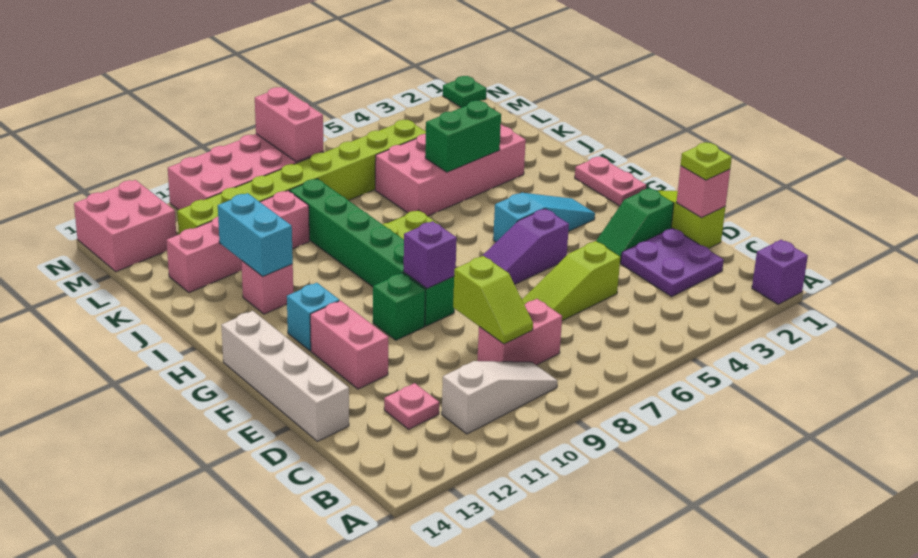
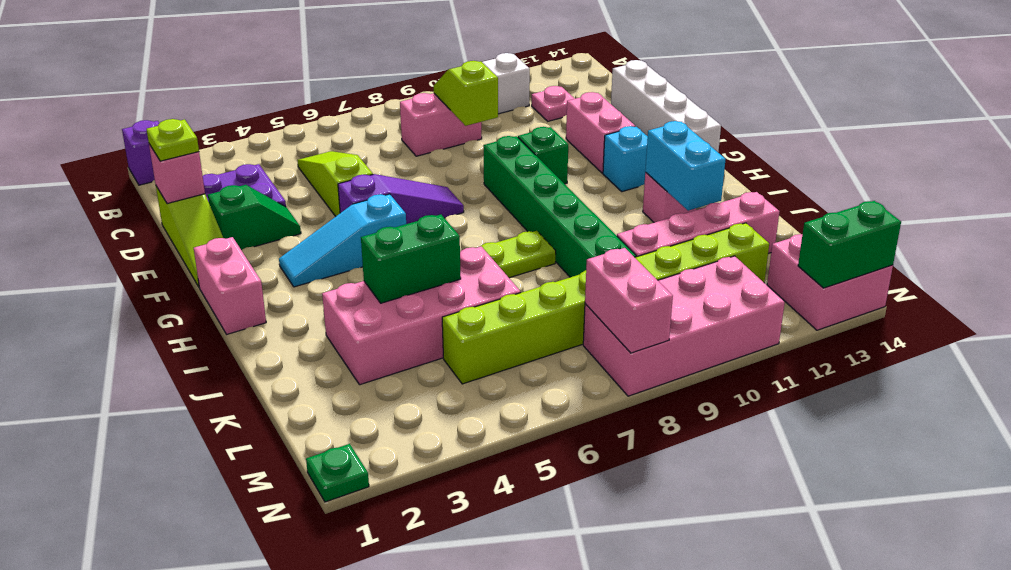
lime slope D5:D7 level 1 top 5 -> lime slope C5:E5 level 1 top E
purple brick F9 level 2 -> none
pink plate G1:H1 level 1 -> pink brick G1:H1 level 1
none -> green brick N13:N14 level 2

